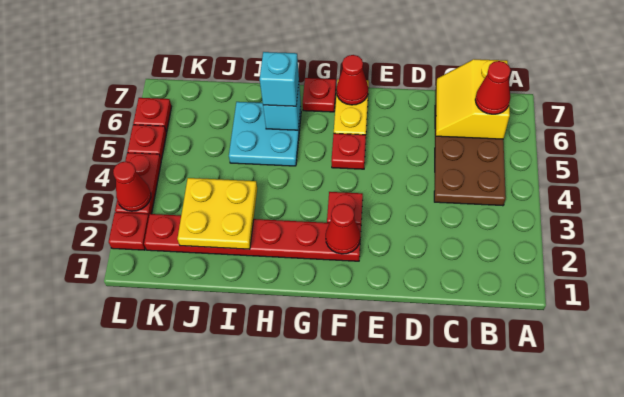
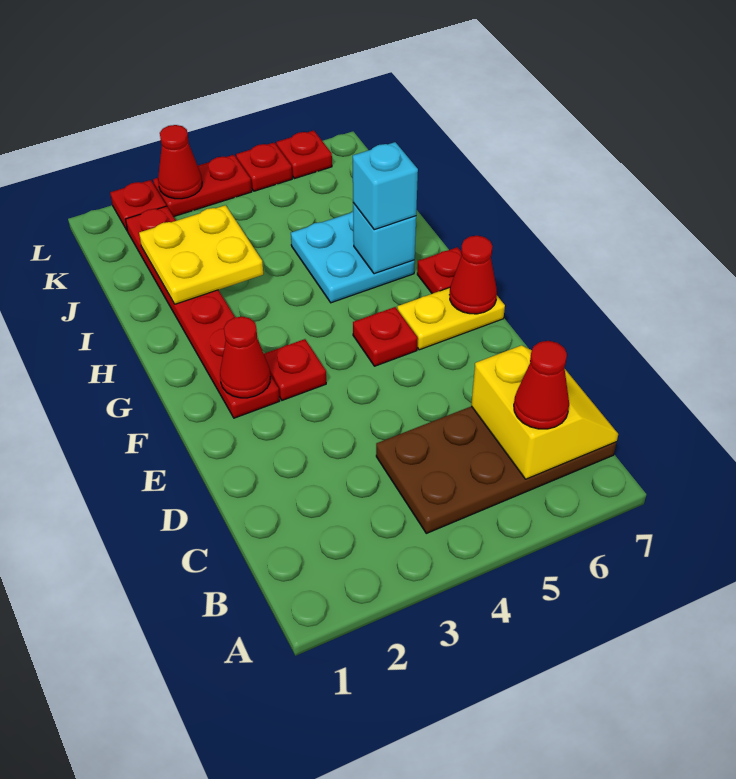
yellow slope B6:C7 level 2 top B -> yellow slope B6:C7 level 2 top 6

